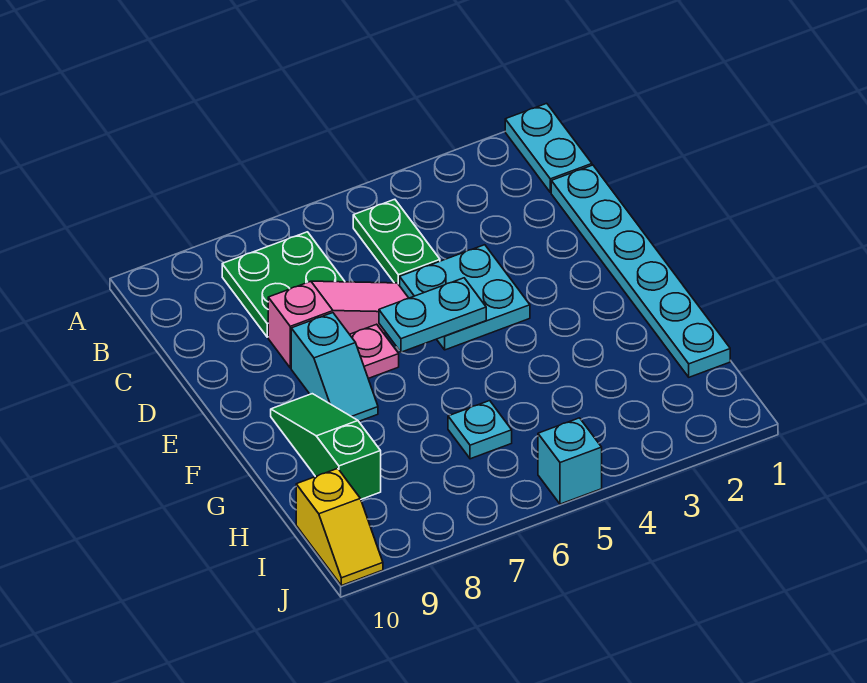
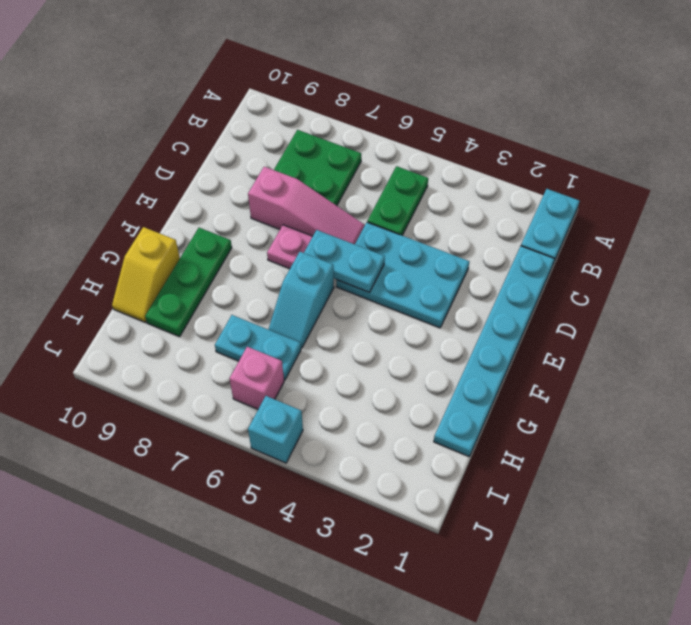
cyan plate D4:E5 level 1 -> cyan plate D3:E5 level 1
cyan slope E8:F8 level 1 top E -> cyan slope F6:G6 level 1 top F
green slope F9:H9 level 1 top H -> green plate F9:H9 level 1
cyan plate H6 level 1 -> cyan plate H6:H7 level 1
none -> pink brick I6 level 1
yellow slope I10:J10 level 1 top I -> yellow slope G10:H10 level 1 top G

